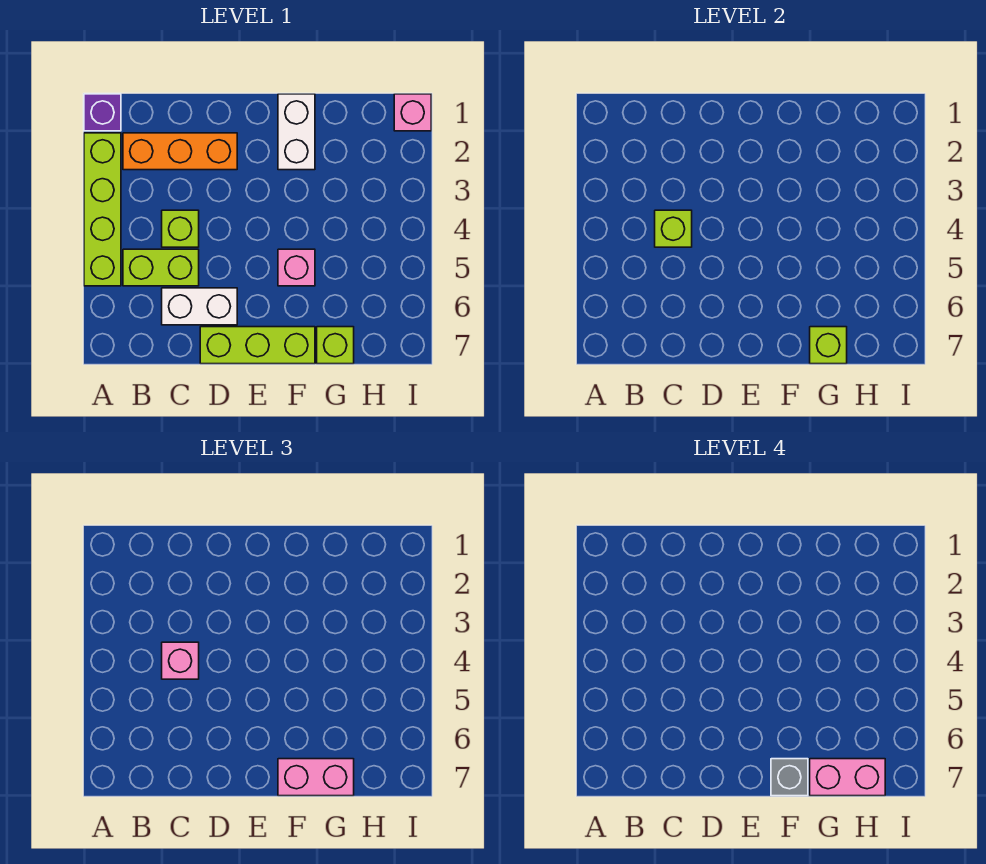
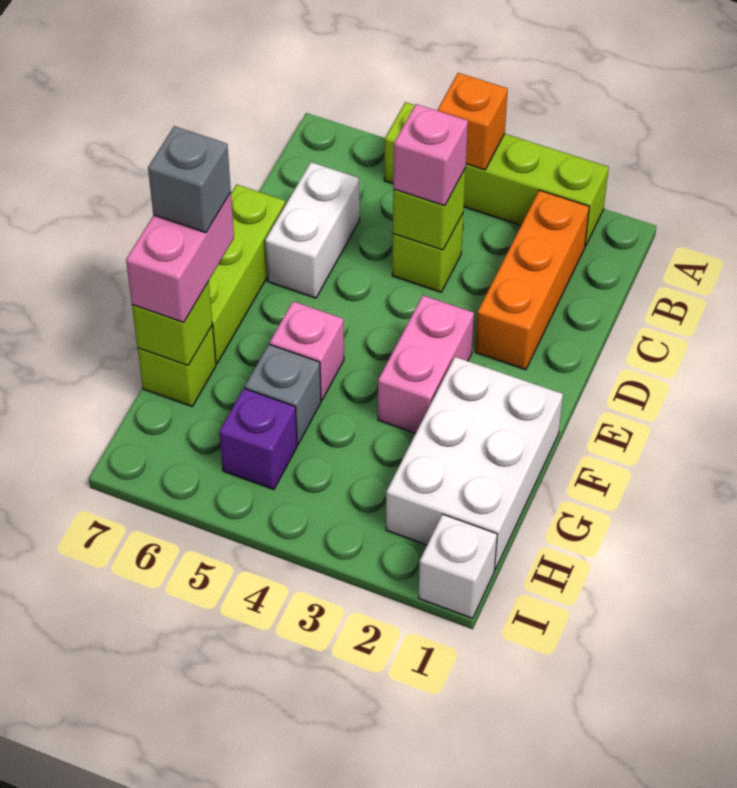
purple brick A1 level 1 -> purple brick H5 level 1
none -> orange brick A4 level 2
lime brick B5:C5 level 1 -> none
white brick F1:F2 level 1 -> white brick F1:H2 level 1
none -> grey brick G5 level 1
pink brick G7:H7 level 4 -> pink brick E3:F3 level 1
pink brick I1 level 1 -> white brick I1 level 1

